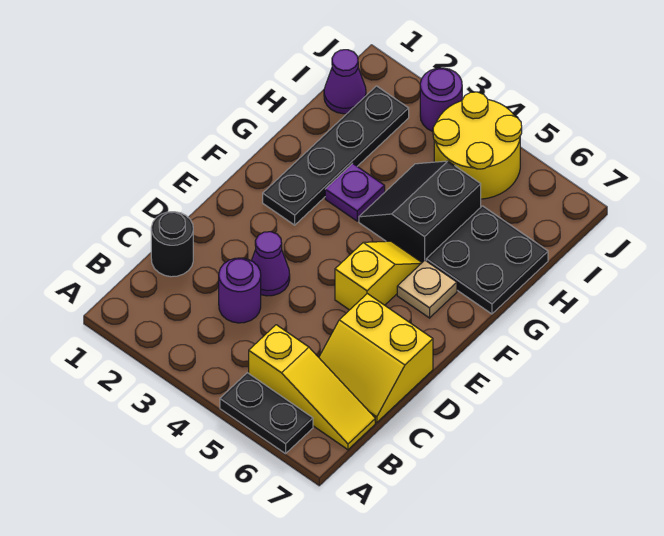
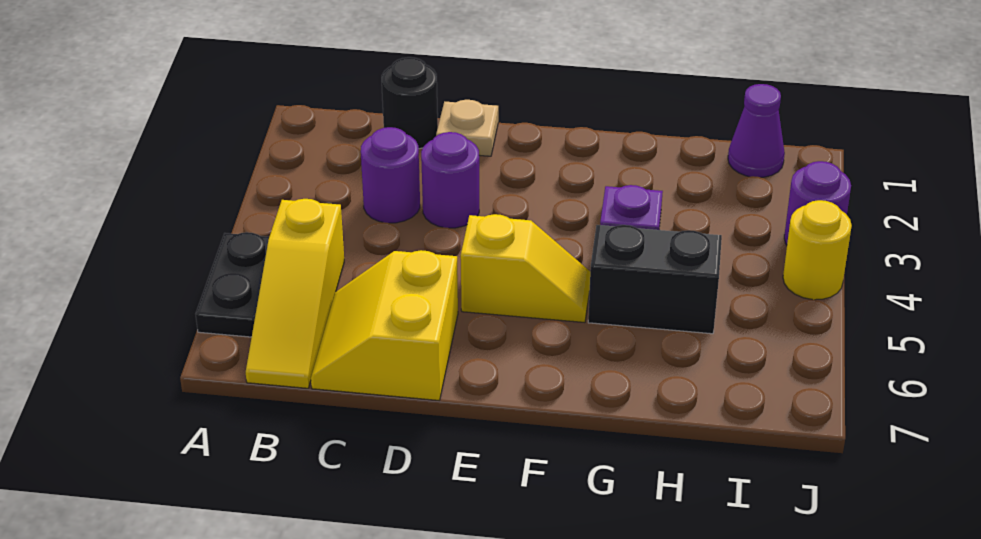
purple cone D3 level 1 -> purple round brick D3 level 1
black plate F2:I2 level 1 -> none
tan plate F6 level 1 -> tan plate D1 level 1
black plate G6:H7 level 1 -> none
yellow round brick I4:J5 level 1 -> yellow round brick J4 level 1

